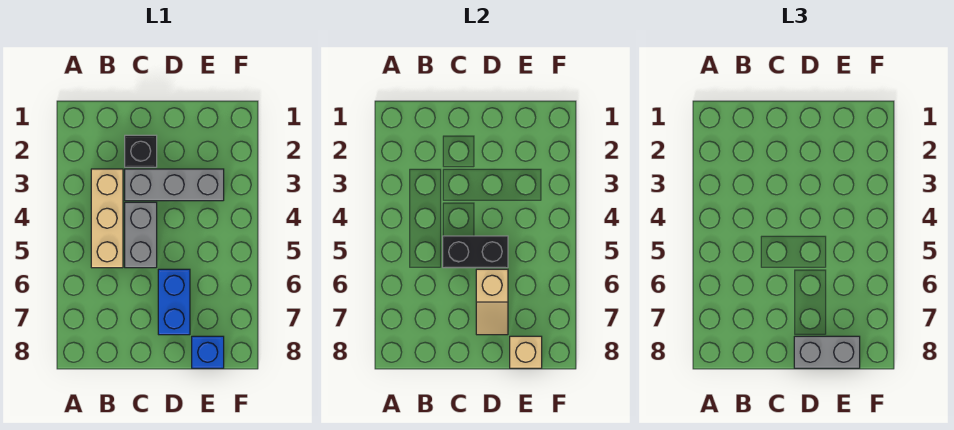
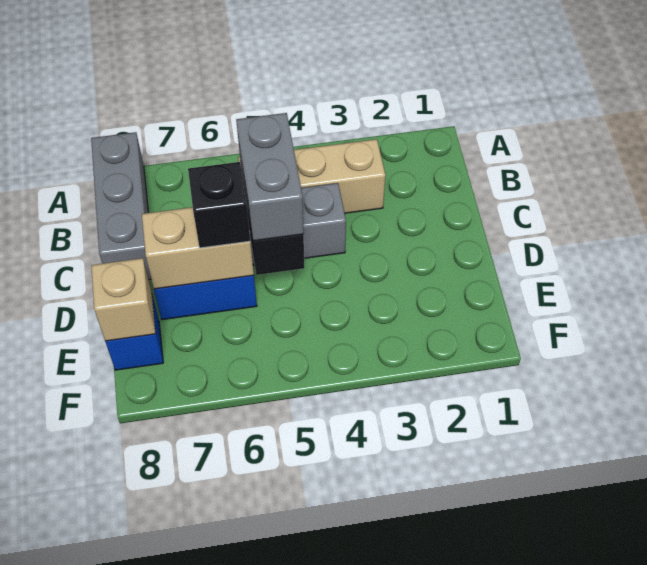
black brick C2 level 1 -> black brick D6 level 3
grey brick C3:E3 level 1 -> grey brick A8:C8 level 1
tan slope D6:D7 level 2 top 6 -> tan brick D6:D7 level 2
grey brick D8:E8 level 3 -> grey brick C5:D5 level 3

